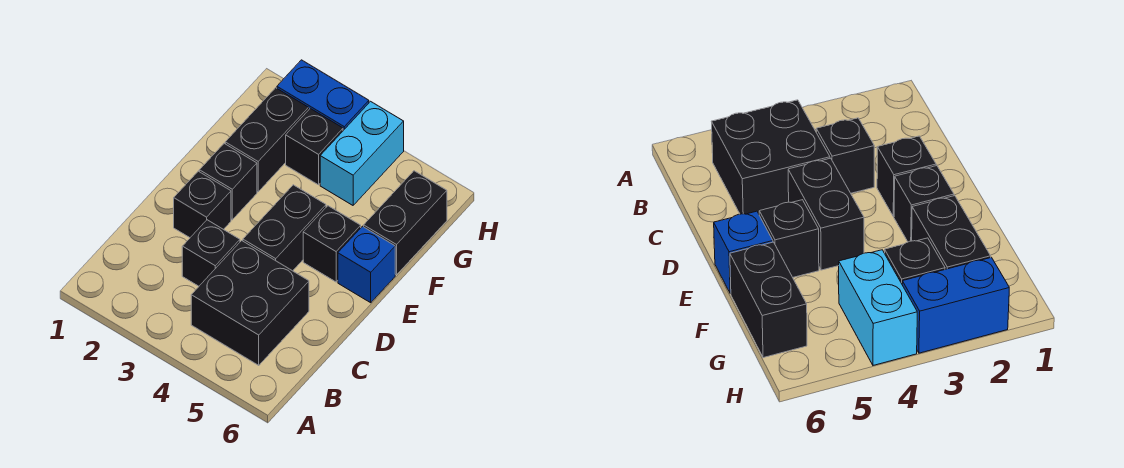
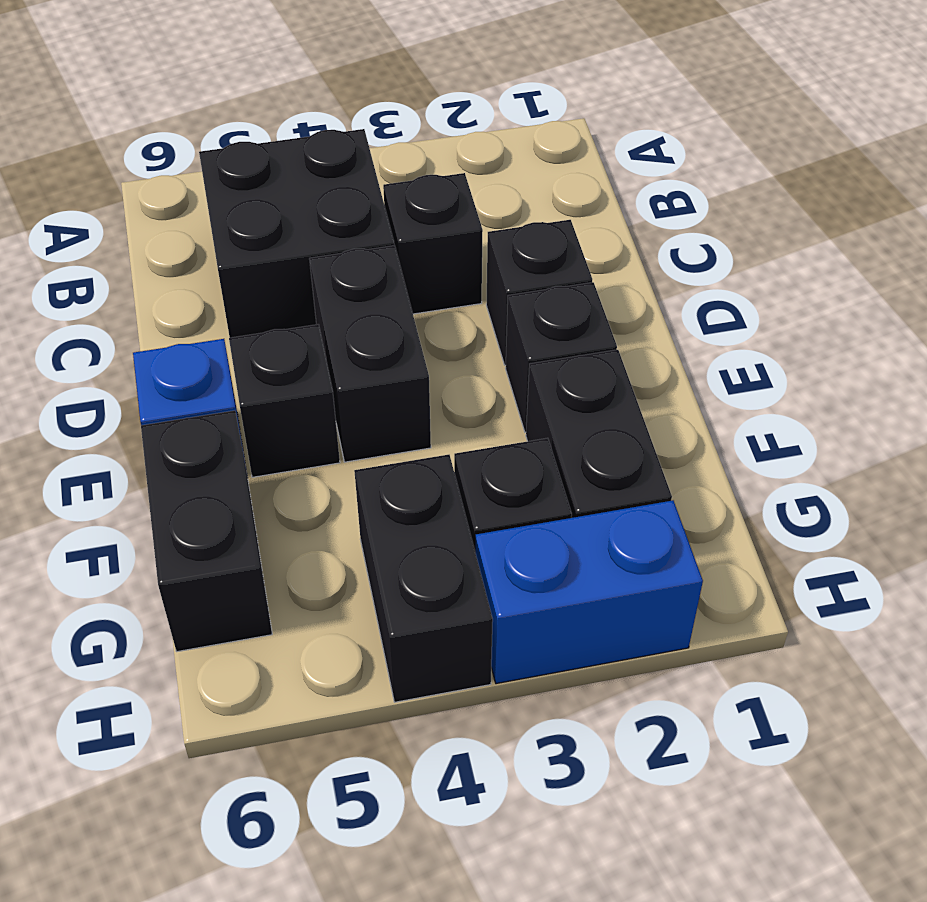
cyan brick G4:H4 level 1 -> black brick G4:H4 level 1

